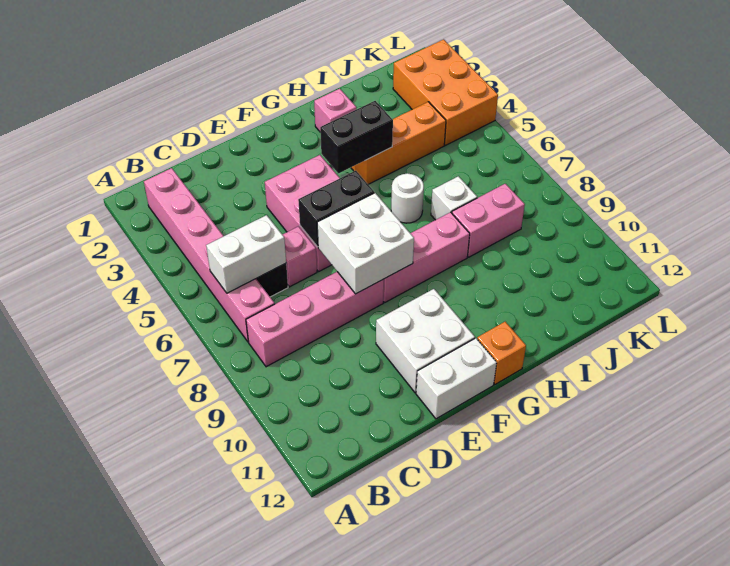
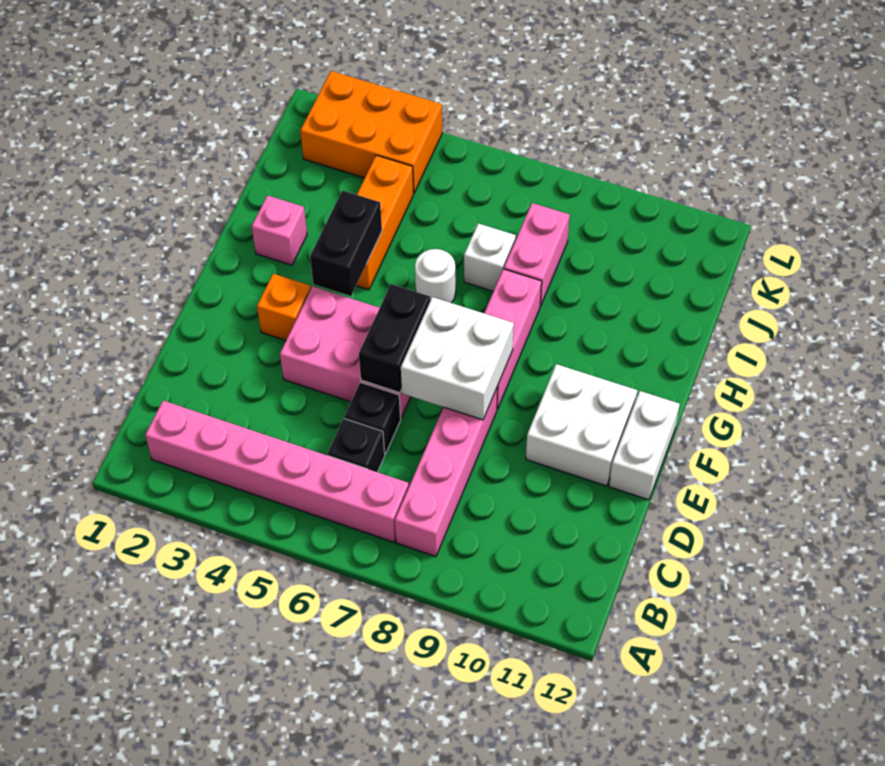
white brick B6:C6 level 2 -> none
pink brick D6 level 1 -> black brick D6 level 1
orange brick G12 level 1 -> orange brick F3 level 1

